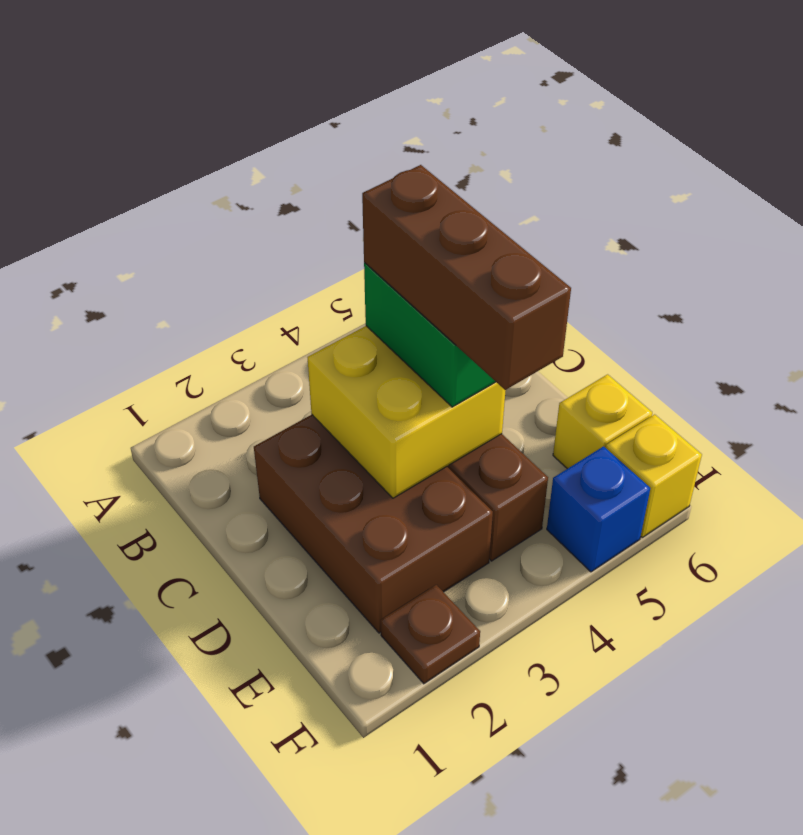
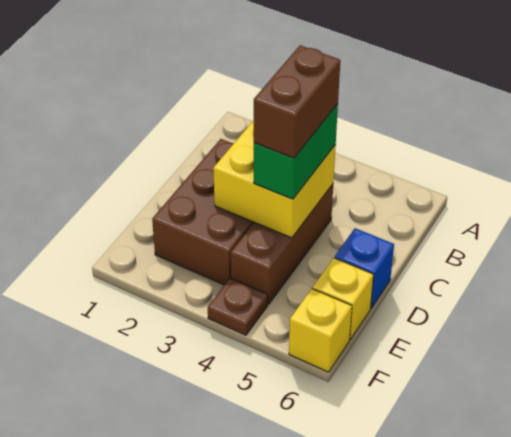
brown brick C4:E4 level 4 -> brown brick C4:D4 level 4
brown plate F2 level 1 -> brown plate F4 level 1
blue brick F5 level 1 -> blue brick D6 level 1

